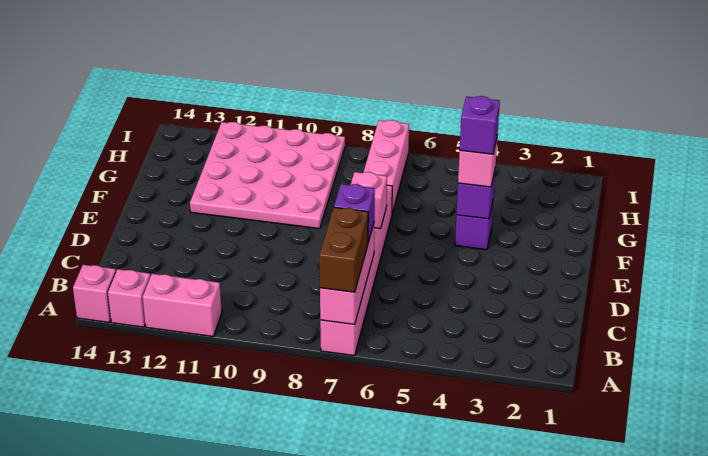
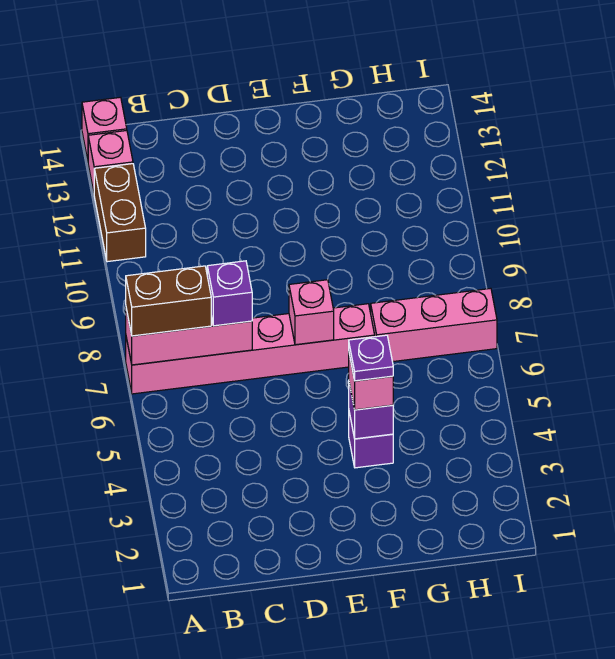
pink brick A11:A12 level 1 -> brown brick A11:A12 level 1
purple brick F4 level 4 -> purple plate F4 level 4
pink plate F9:I12 level 1 -> none

